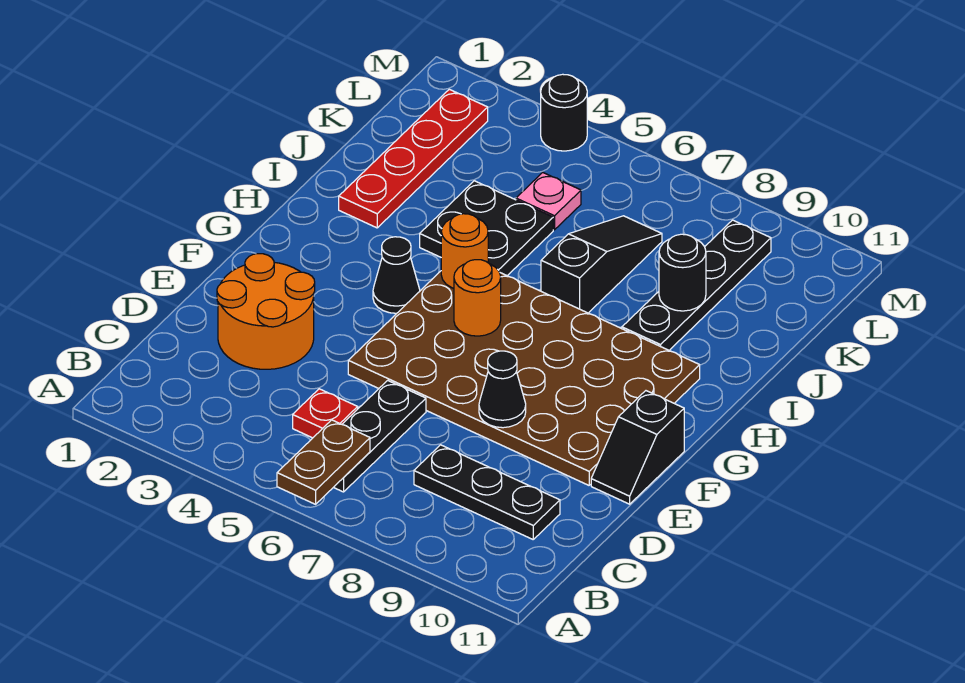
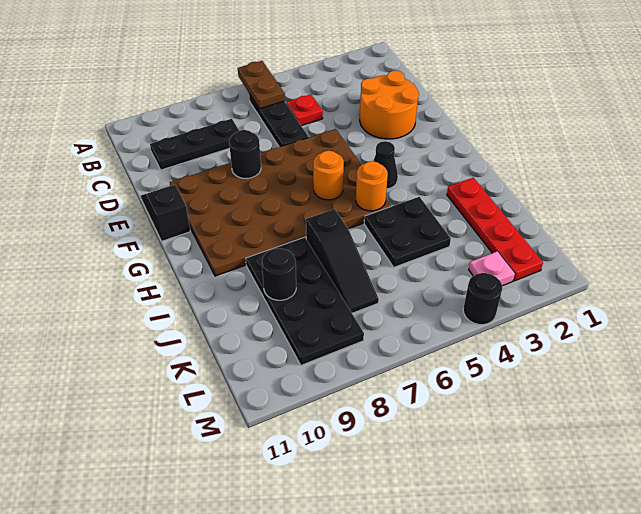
black cone E8 level 2 -> black round brick E8 level 2
black plate I9:L9 level 1 -> black plate I8:L9 level 1
pink plate K5 level 1 -> pink plate L3 level 1

